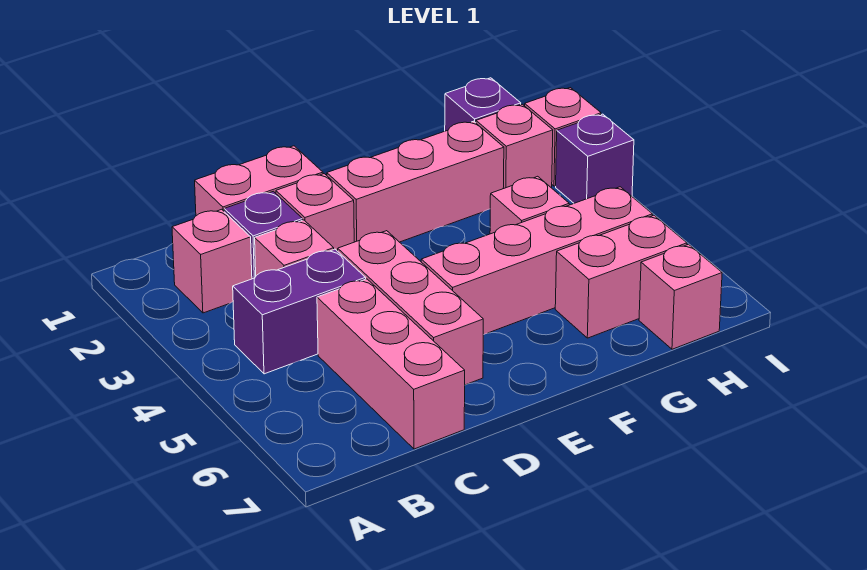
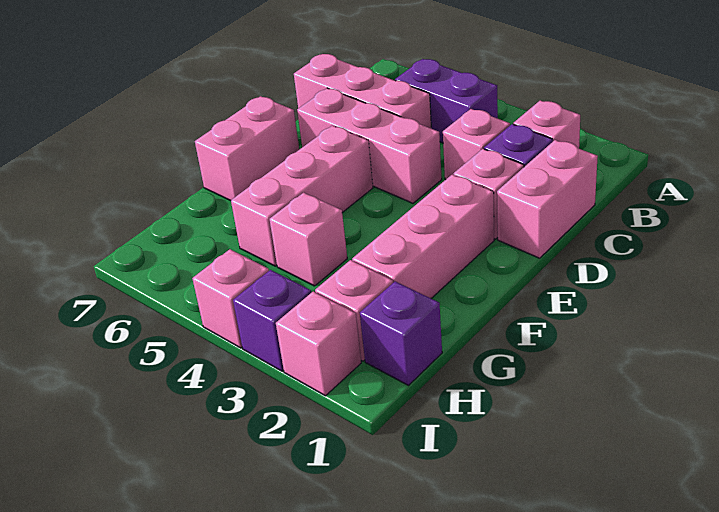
purple brick B4:C4 level 1 -> purple brick B4:B5 level 1
pink brick E5:H5 level 1 -> pink brick E5:G5 level 1
pink brick G6:H6 level 1 -> pink brick E7:F7 level 1
pink brick H7 level 1 -> pink brick I4 level 1

